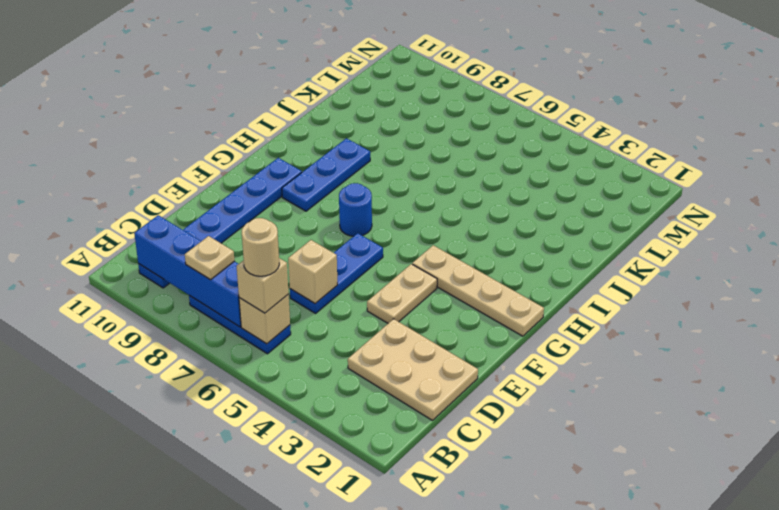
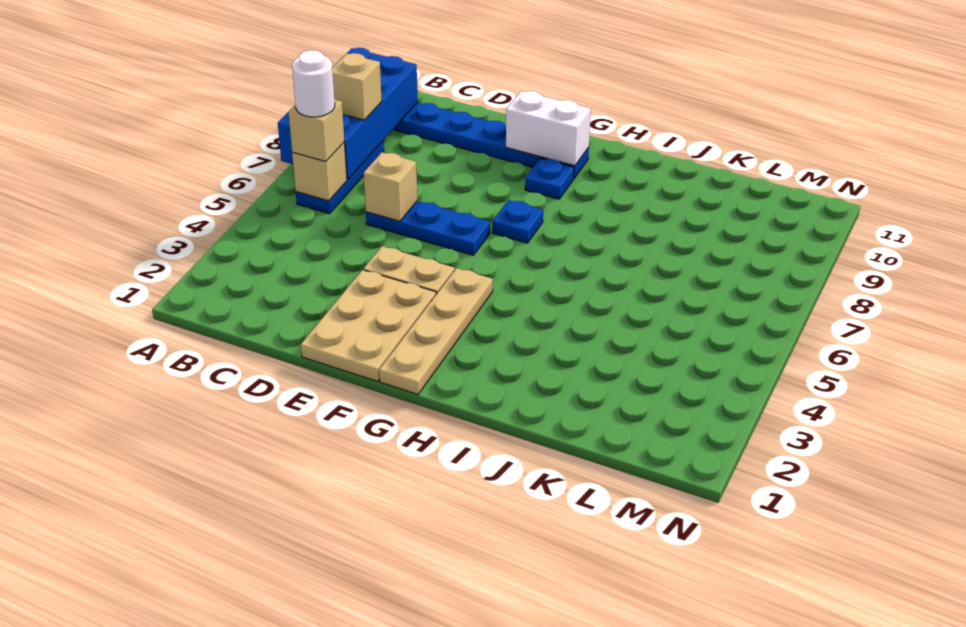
tan round brick B6 level 4 -> white round brick B6 level 4
blue brick B7:B10 level 2 -> blue brick A7:B10 level 2
tan plate B8 level 3 -> tan brick B8 level 3
tan plate C1:D3 level 1 -> tan plate E1:F3 level 1
none -> white brick F10:G10 level 2
blue round brick G7 level 1 -> blue plate G7 level 1
blue plate G9:I9 level 1 -> blue plate G9 level 1

